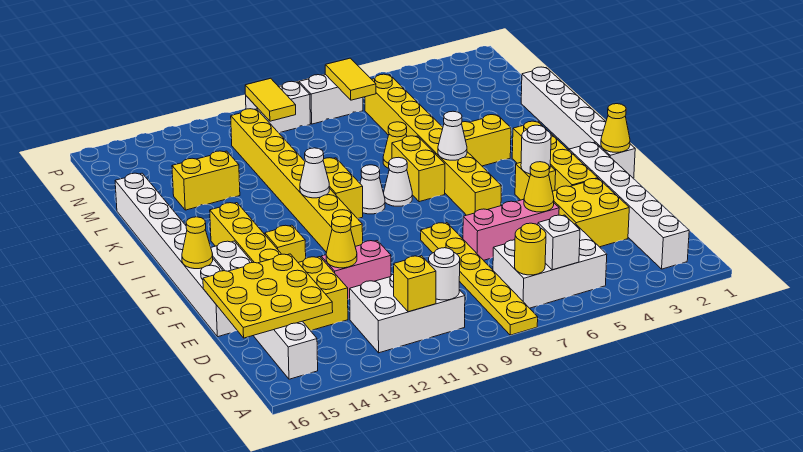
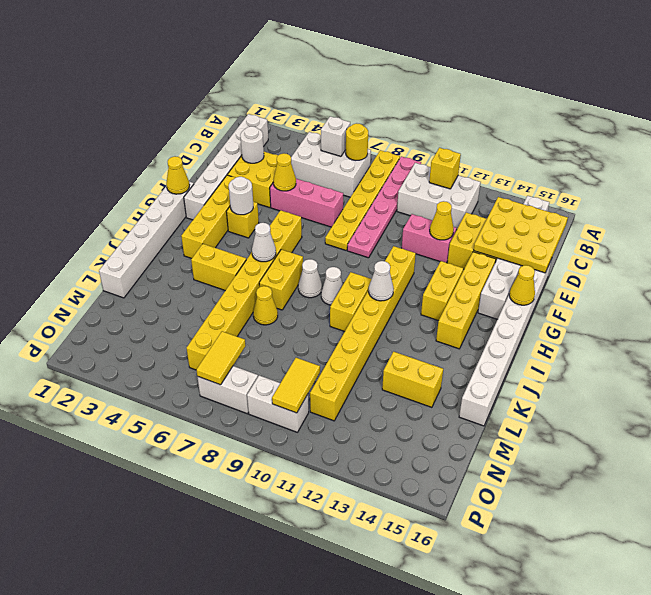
none -> pink plate A9:F9 level 1
white round brick B10 level 2 -> white round brick D3 level 2
yellow brick G13 level 1 -> yellow brick G13:H13 level 1

